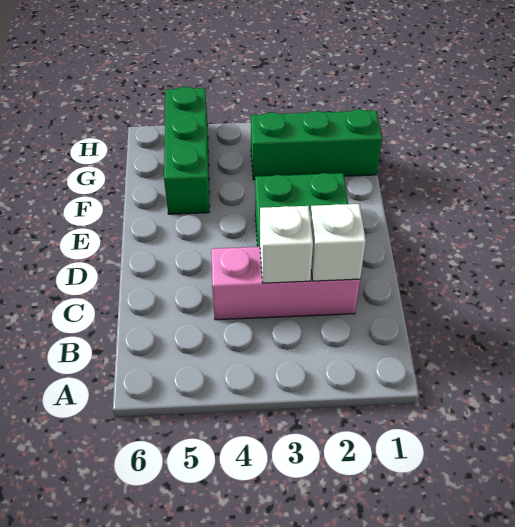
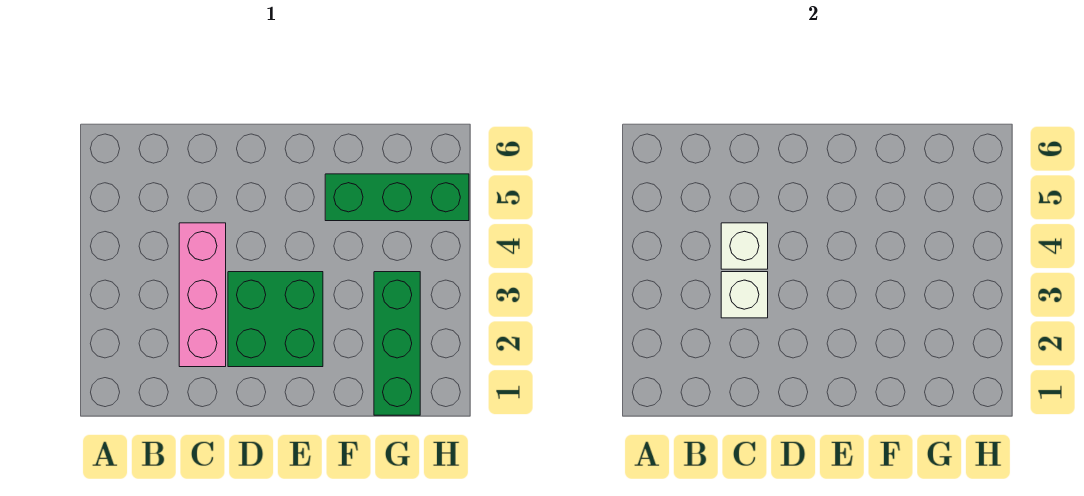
white brick C2 level 2 -> white brick C4 level 2

